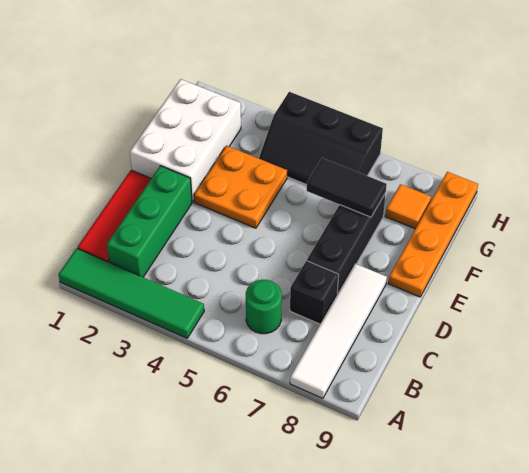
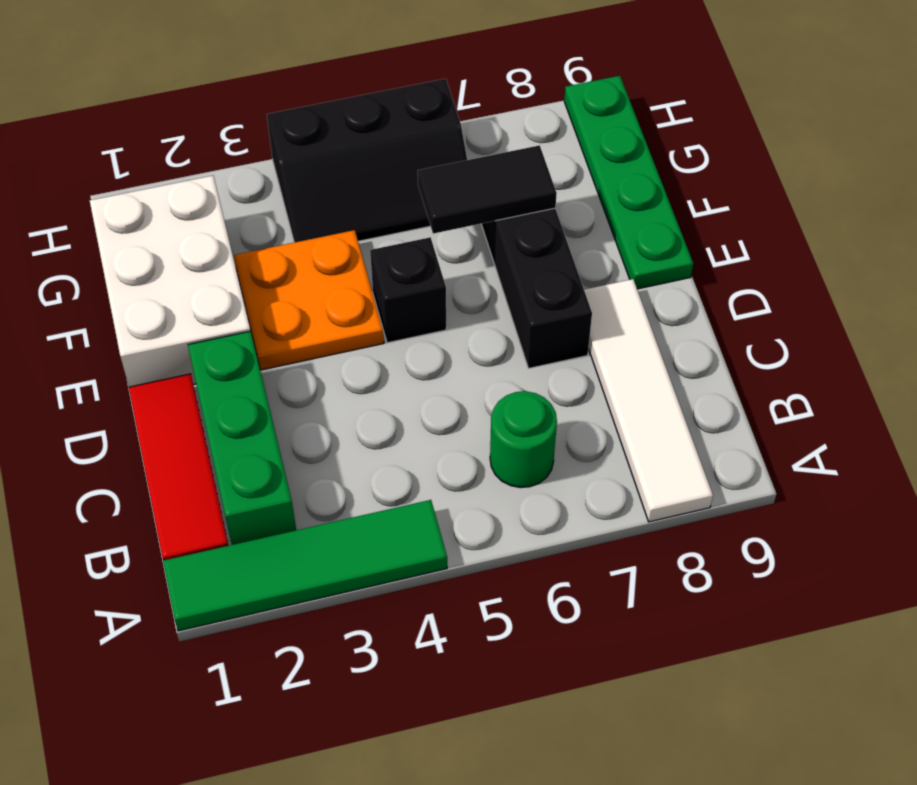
black brick C7 level 1 -> black brick E5 level 1
orange plate E9:H9 level 1 -> green plate E9:H9 level 1
orange tile G8 level 1 -> none

